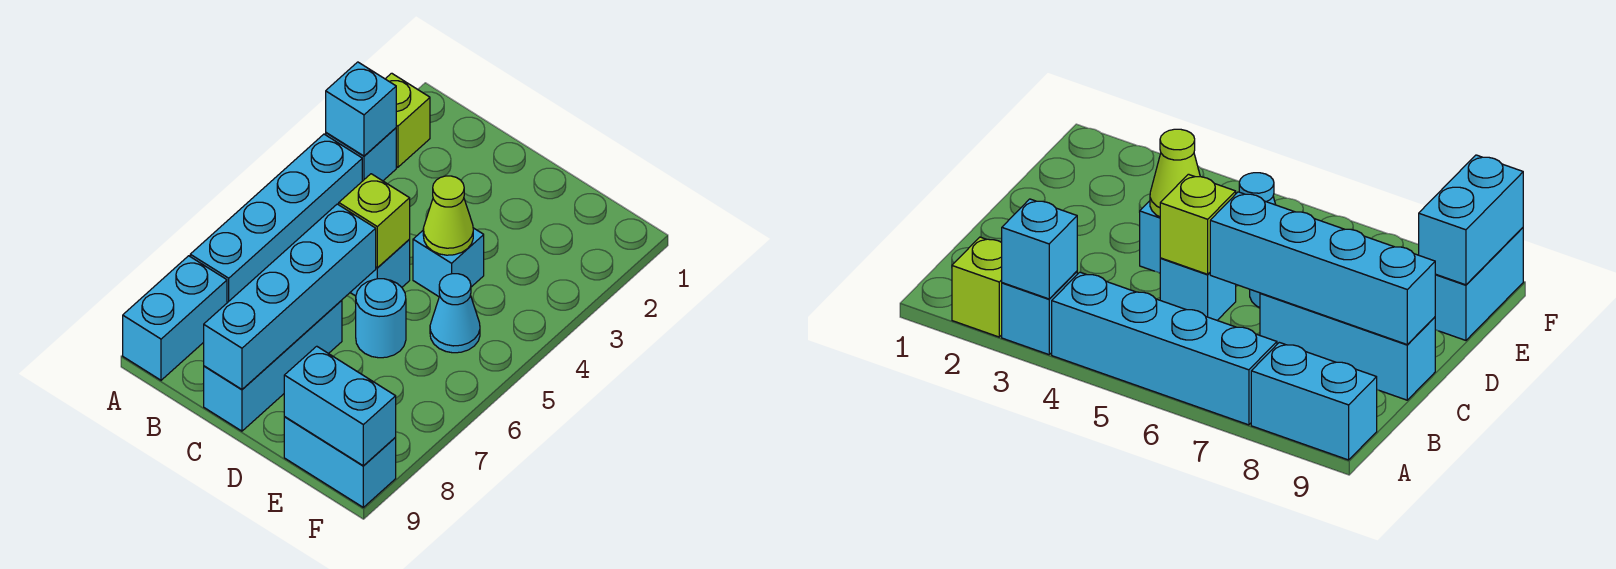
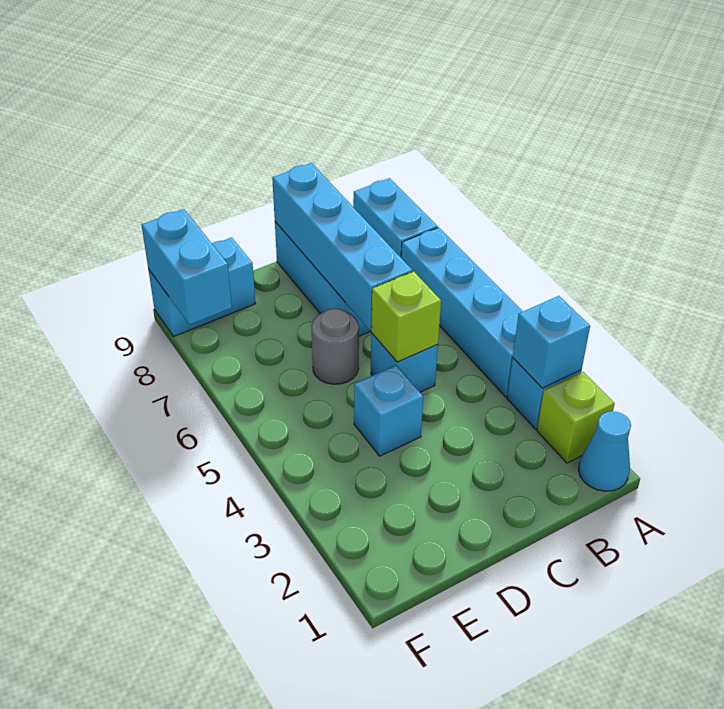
lime cone D4 level 2 -> none
cyan round brick D6 level 1 -> grey round brick D6 level 1
cyan cone E5 level 1 -> cyan cone A1 level 1
cyan brick E9:F9 level 2 -> cyan brick F8:F9 level 2

